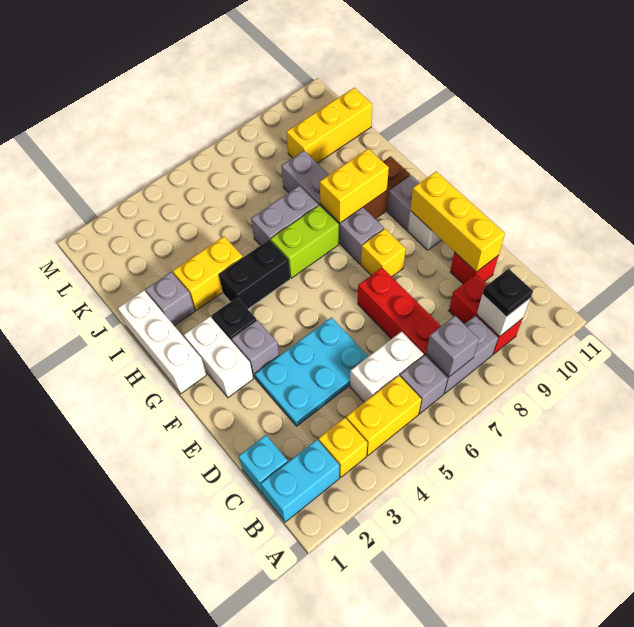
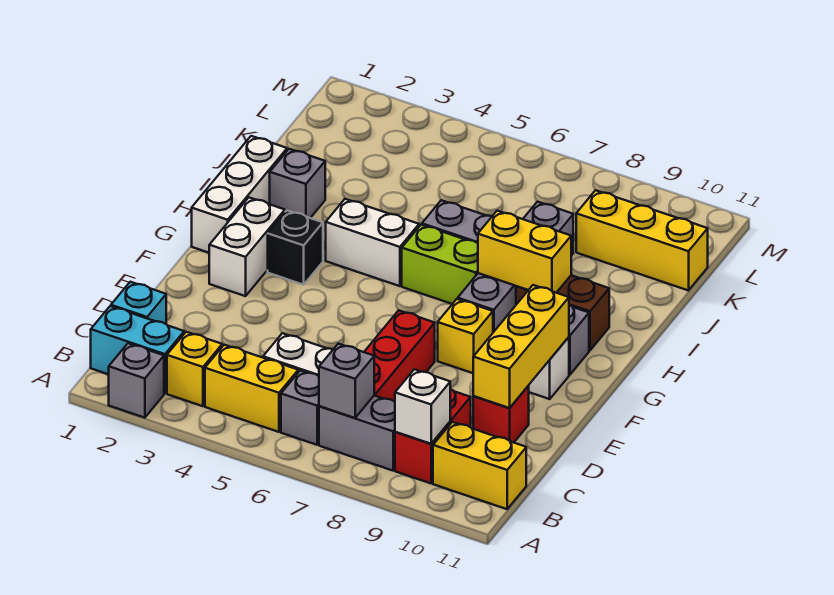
black plate B9 level 3 -> none
cyan plate D3:E5 level 1 -> none
grey brick F3 level 1 -> grey brick A2 level 1
black brick H4:H5 level 1 -> white brick H4:H5 level 1
yellow brick I3:I4 level 1 -> yellow brick B10:B11 level 1

